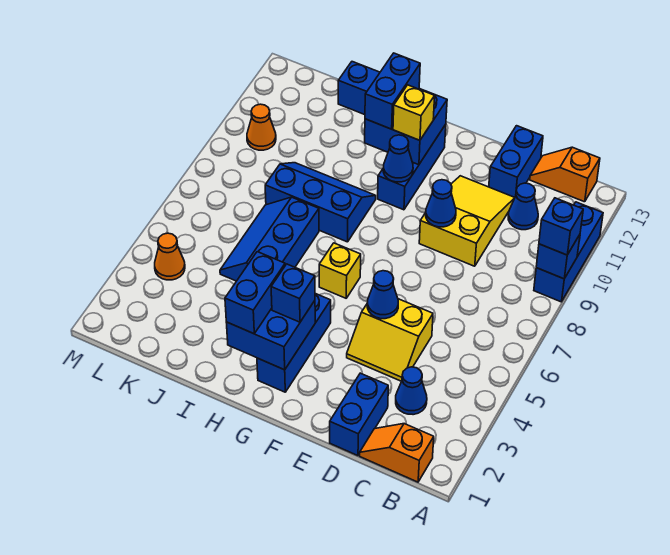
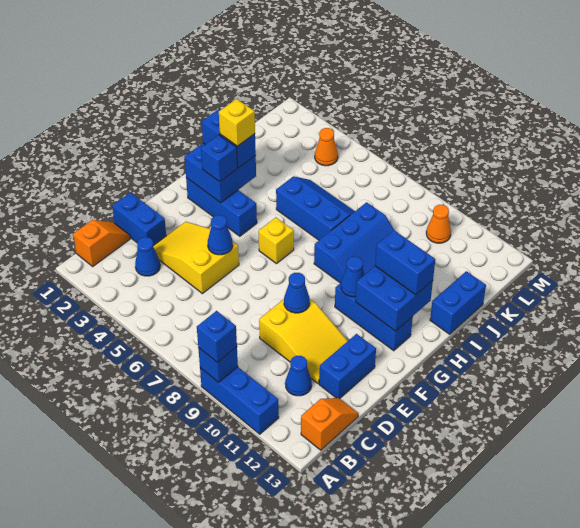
yellow slope D4:E5 level 1 top 5 -> yellow slope D3:E5 level 1 top 5
blue brick D12:D13 level 1 -> blue brick D12:E12 level 1
yellow brick G11 level 3 -> yellow brick H3 level 4

